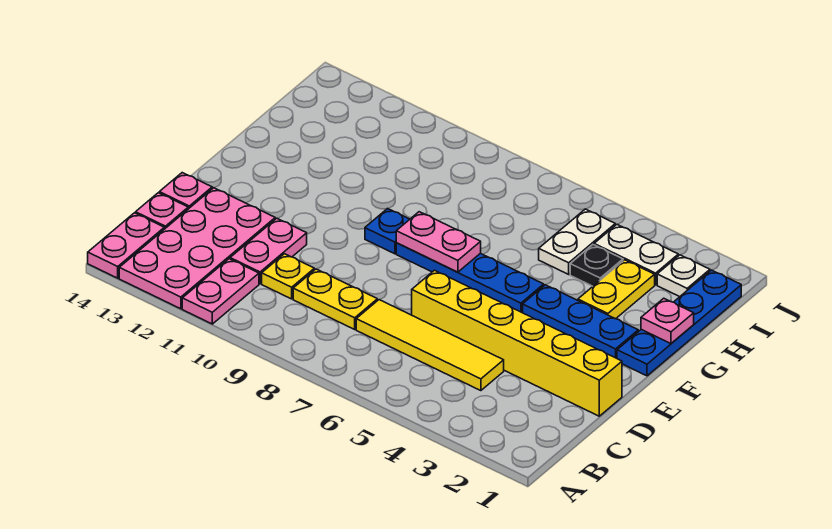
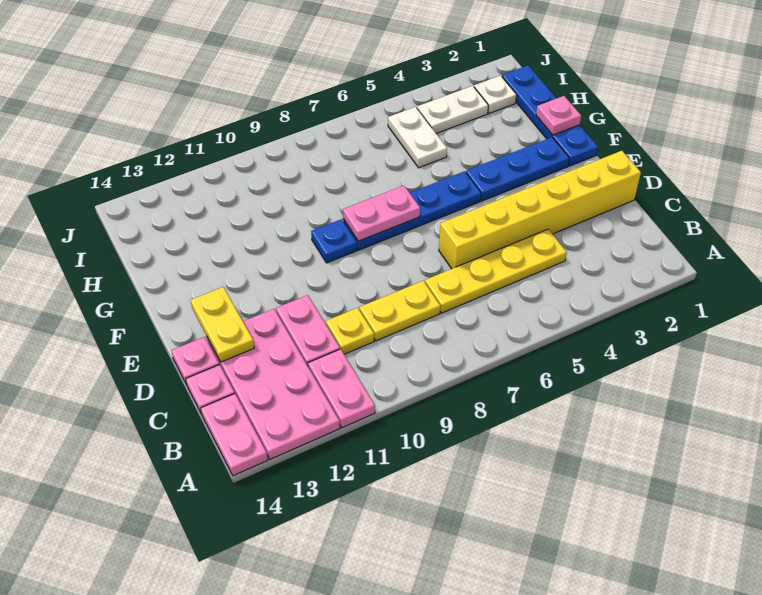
yellow tile C4:C7 level 1 -> yellow plate C4:C7 level 1
yellow plate G3:H3 level 1 -> yellow plate D13:E13 level 2
black plate H4 level 1 -> none

